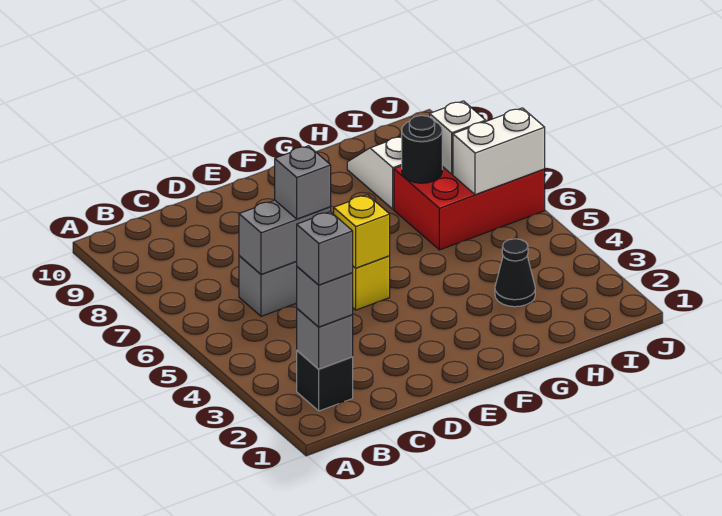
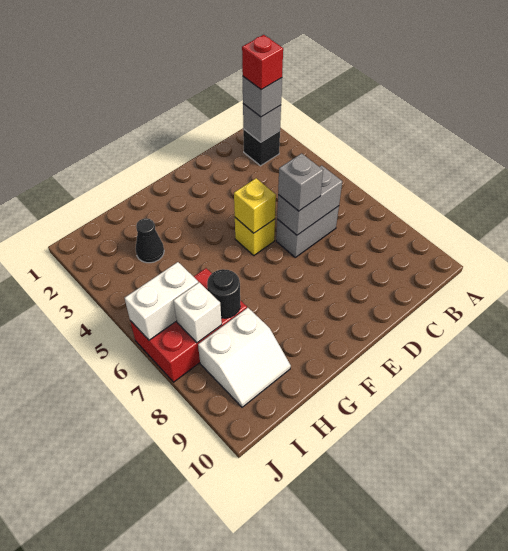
grey brick B2 level 4 -> red brick B2 level 4

